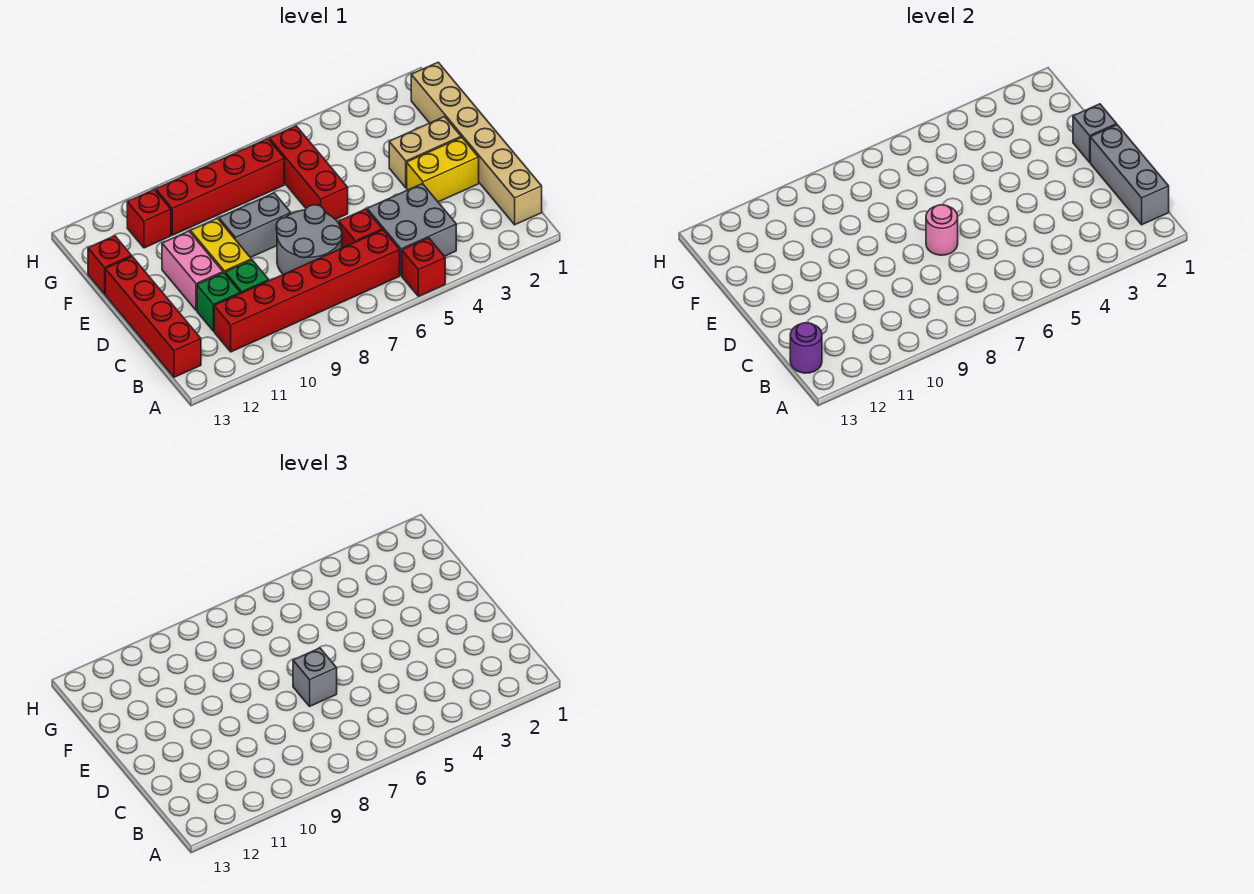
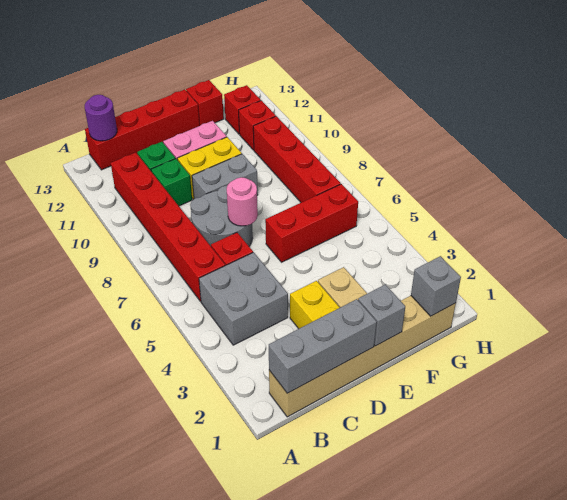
red brick A5 level 1 -> red brick G12 level 1
grey brick D7 level 3 -> grey brick G1 level 2
grey brick E8:E9 level 1 -> grey brick D9:E9 level 1

